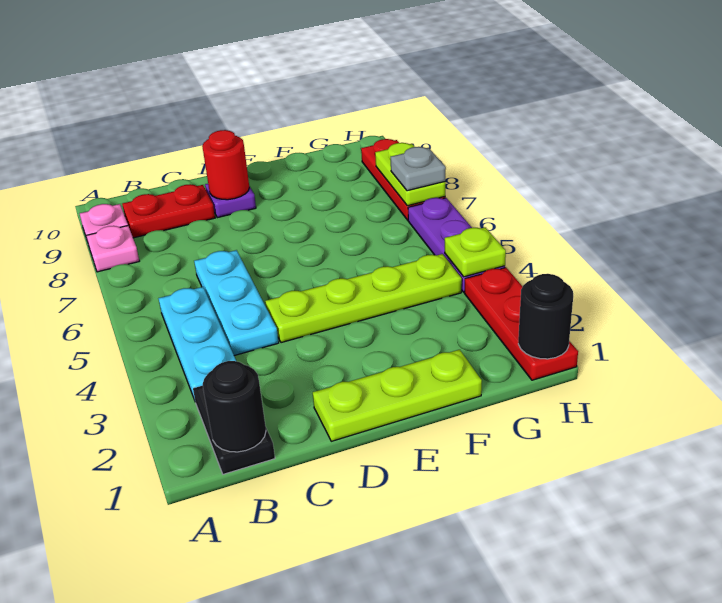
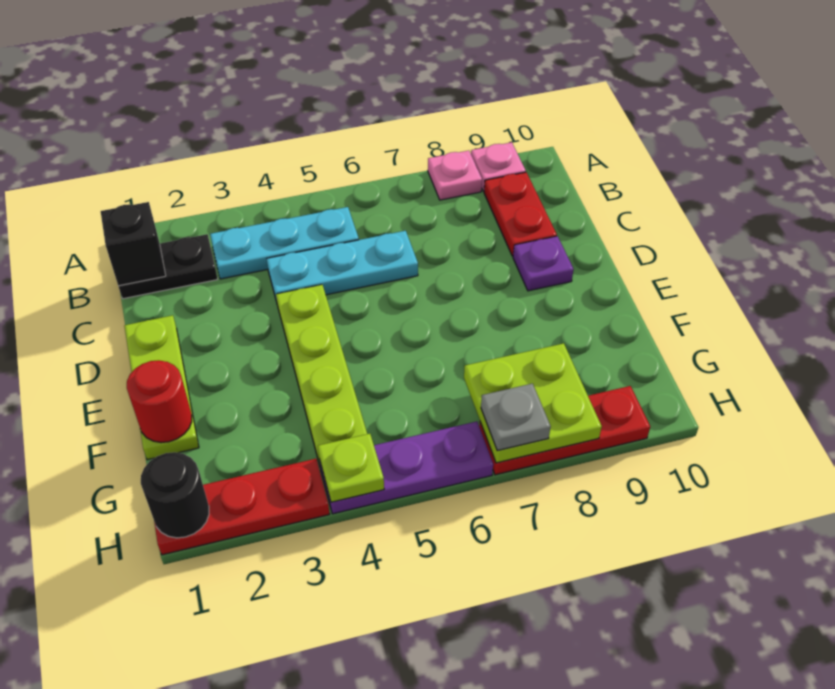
black round brick B1 level 2 -> black brick B1 level 2
red round brick D9 level 2 -> red round brick F1 level 2
lime plate H7:H8 level 2 -> lime plate G7:H8 level 2

